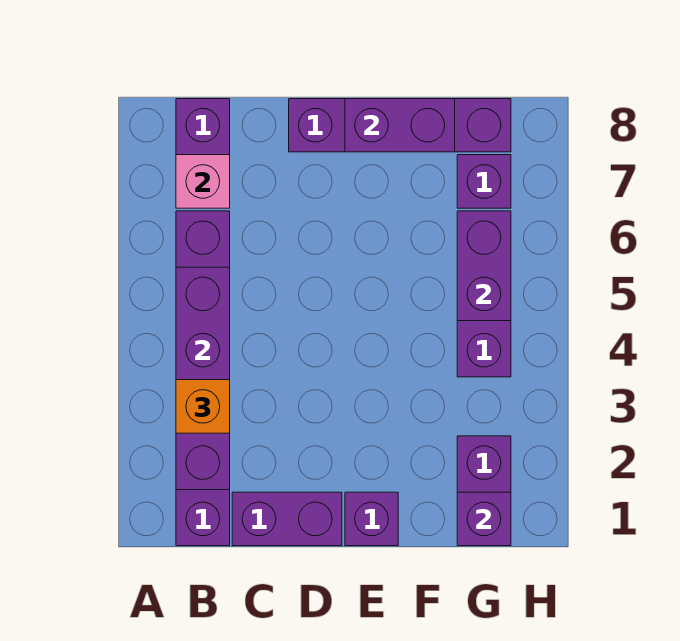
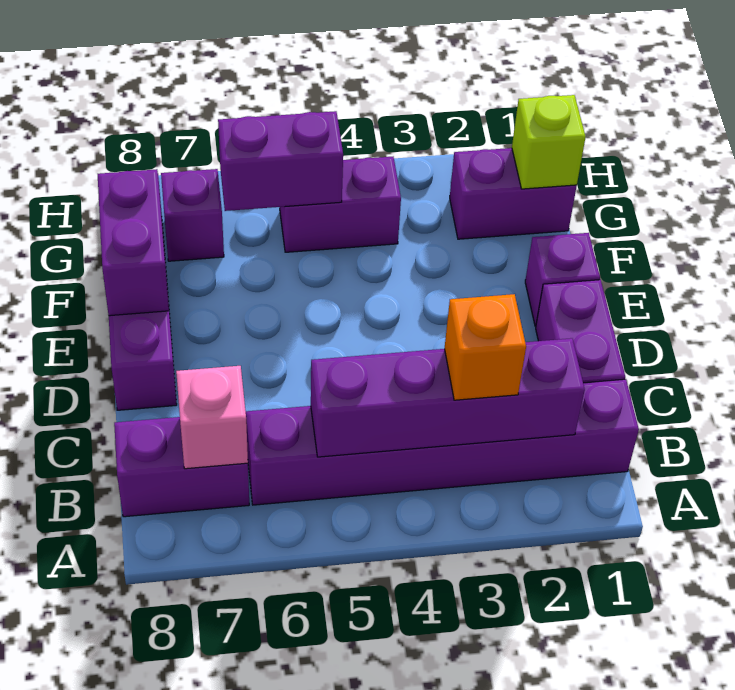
purple brick G1 level 2 -> lime brick G1 level 2

